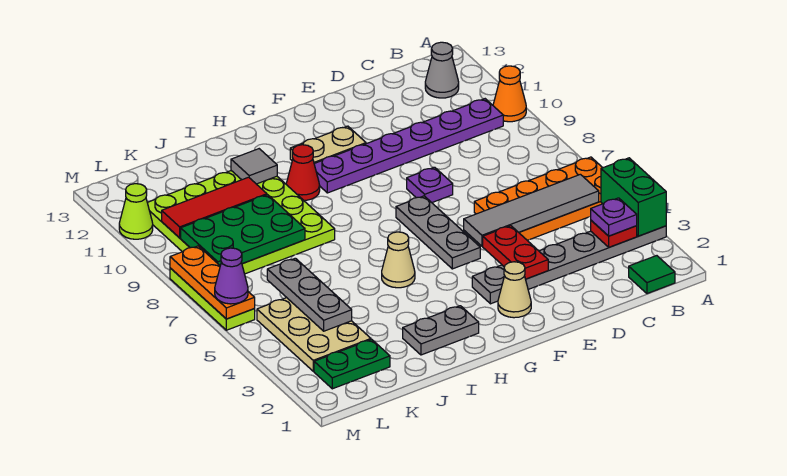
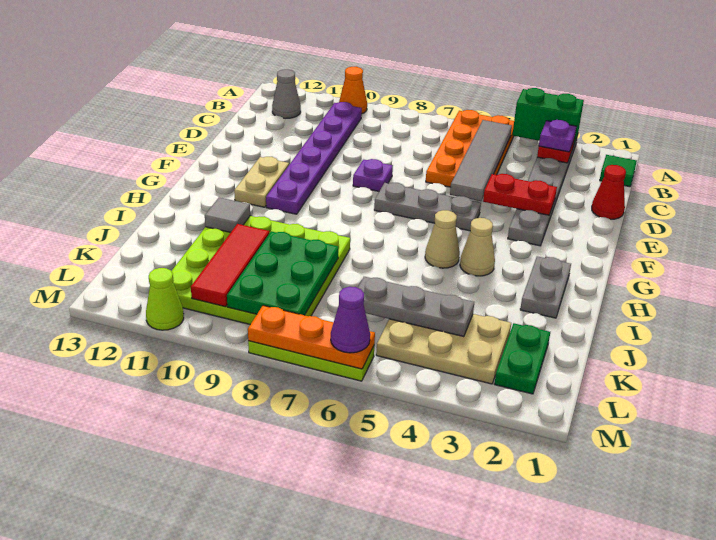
tan cone F2 level 1 -> tan cone H4 level 1
red cone H10 level 1 -> red cone D1 level 1

